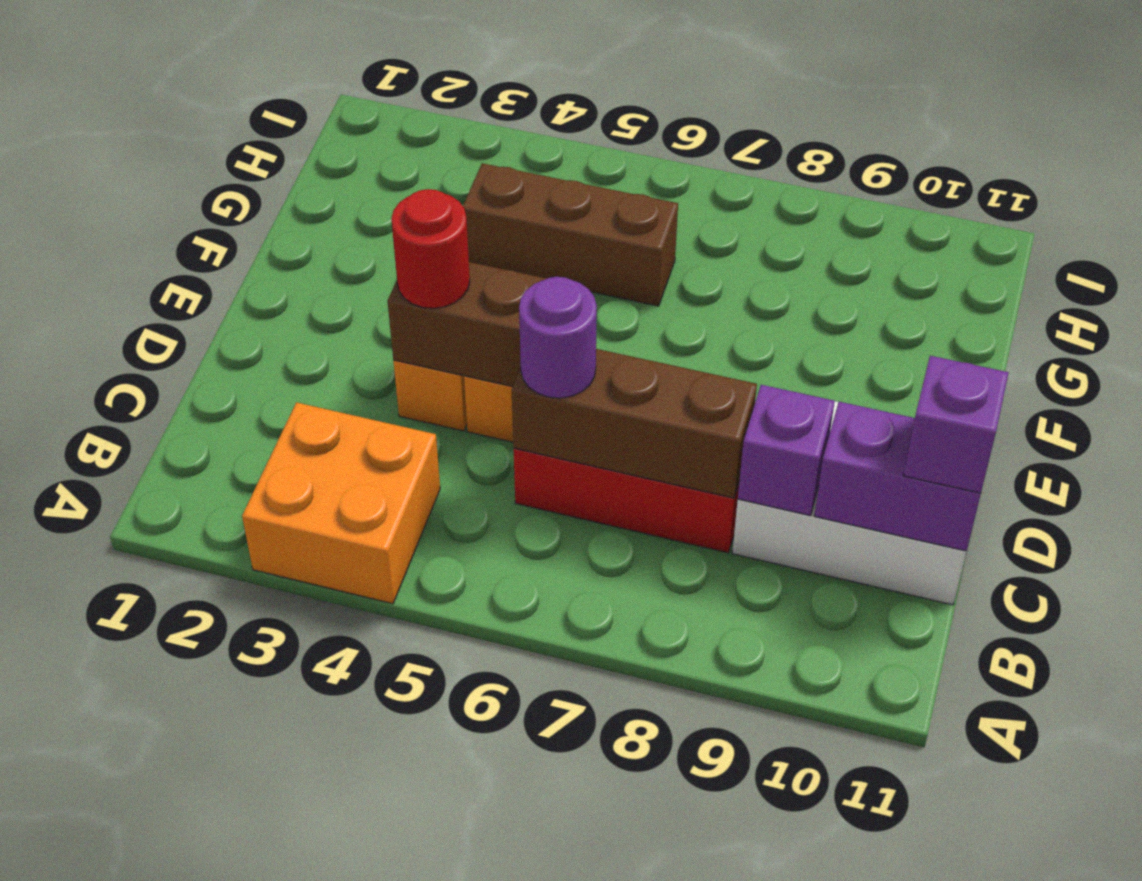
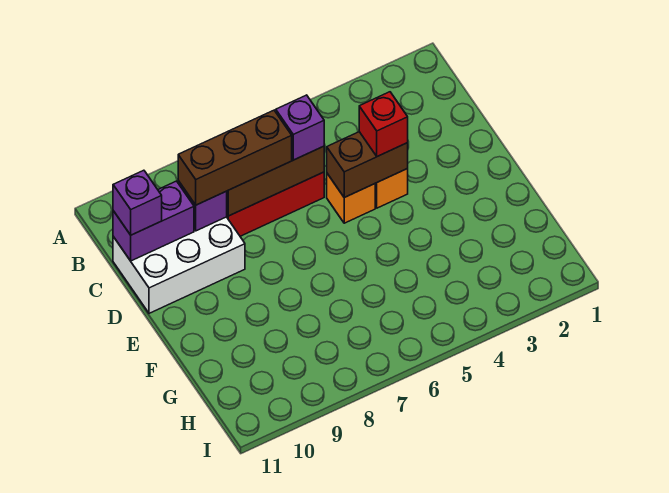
orange brick A3:B4 level 1 -> none
purple round brick C6 level 3 -> purple brick C6 level 3
red round brick D4 level 3 -> red brick D4 level 3
brown brick G4:G6 level 1 -> brown brick C7:C9 level 3

